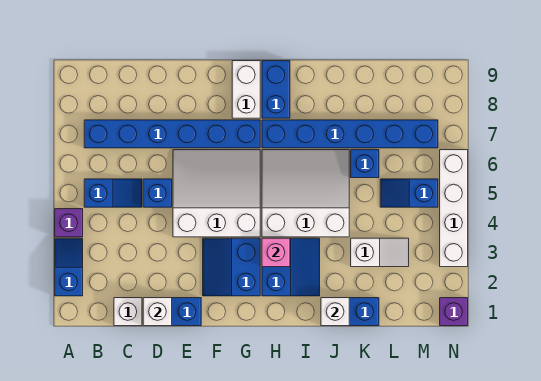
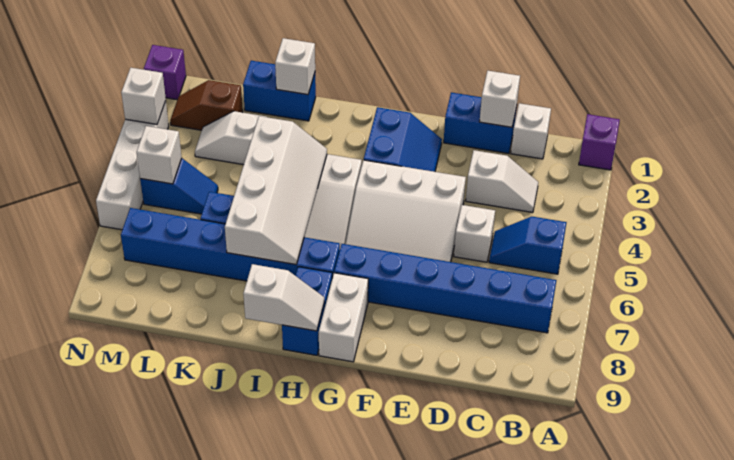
blue slope A2:A3 level 1 top 2 -> none
purple brick A4 level 1 -> purple brick A1 level 1
none -> white slope C3:D3 level 1 top D
blue brick D5 level 1 -> white brick D5 level 1
blue slope H2:I3 level 1 top H -> none
pink brick H3 level 2 -> none
none -> white slope H9:I9 level 2 top I
none -> white slope I4:J7 level 2 top J
none -> brown slope L2:M2 level 1 top L
none -> white brick M5 level 2
none -> white brick N3 level 2

